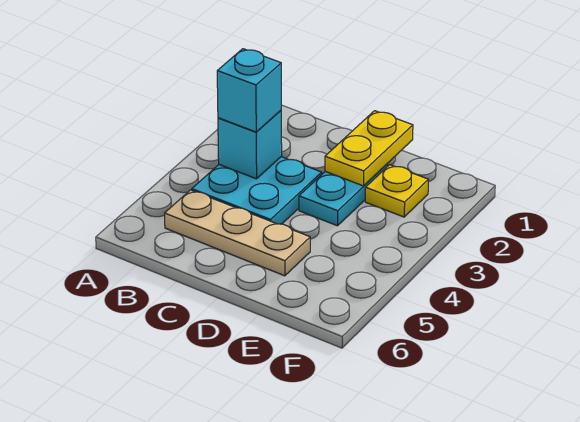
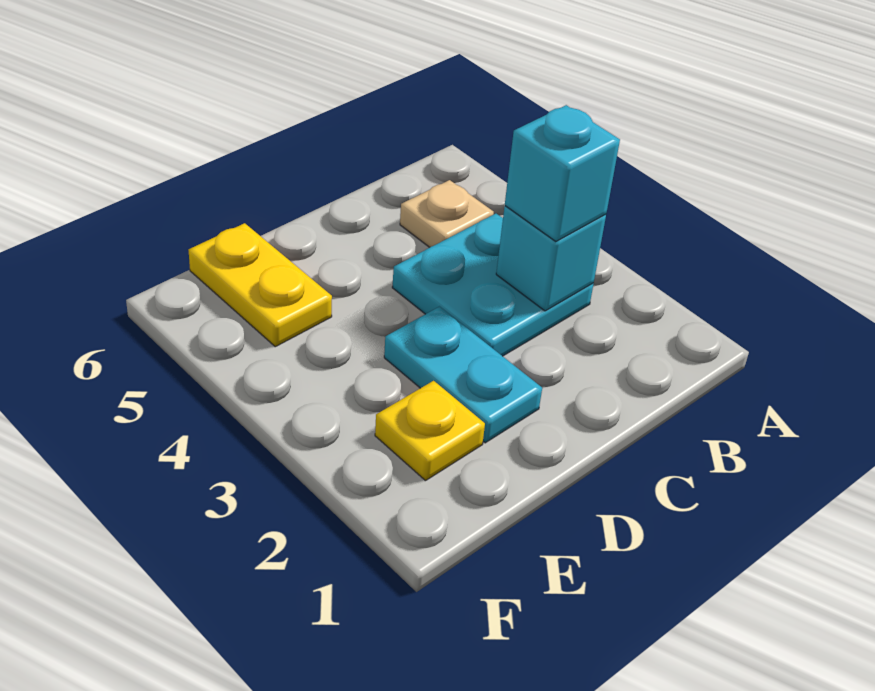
tan plate B5:D5 level 1 -> tan plate B5 level 1
yellow plate D1:D2 level 2 -> yellow plate E5:E6 level 1

